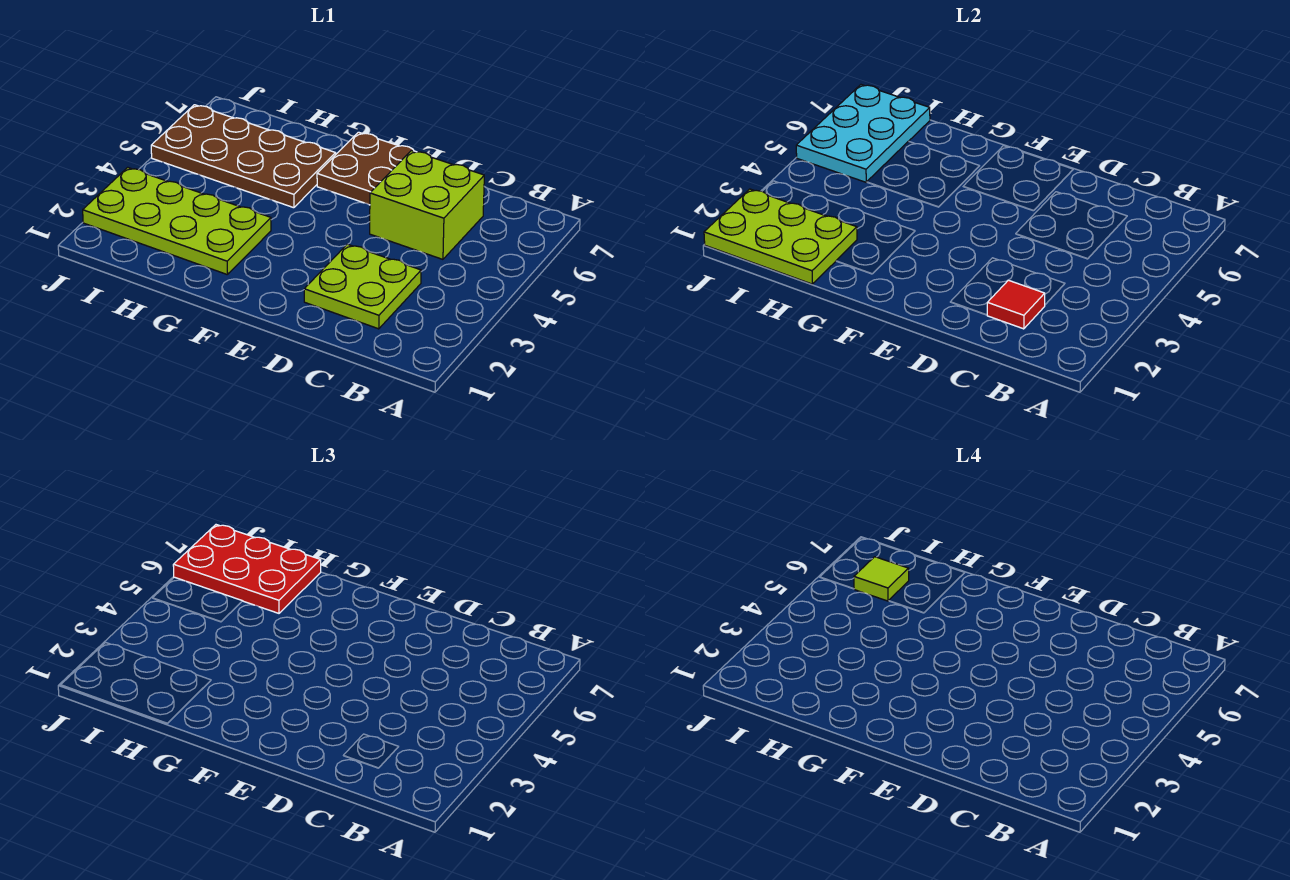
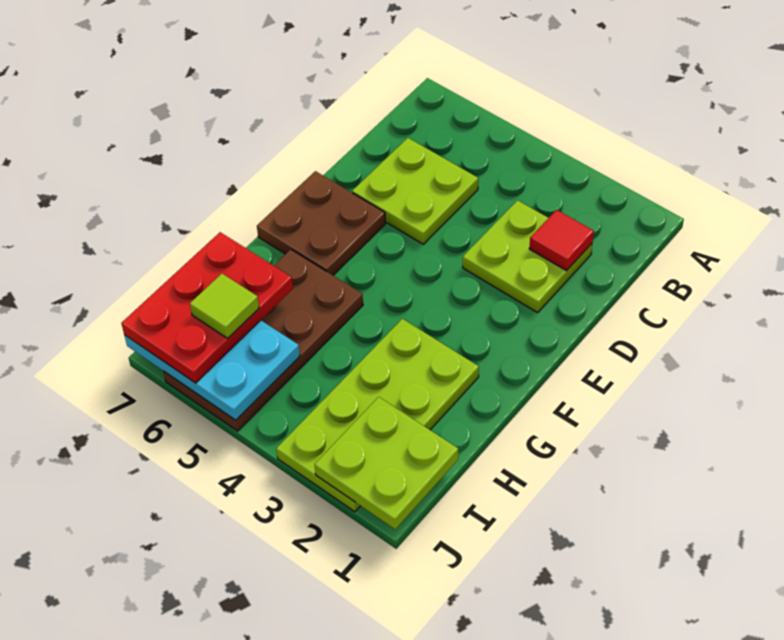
lime brick C5:D6 level 1 -> lime plate C5:D6 level 1
lime plate H1:J2 level 2 -> lime plate I1:J2 level 2

